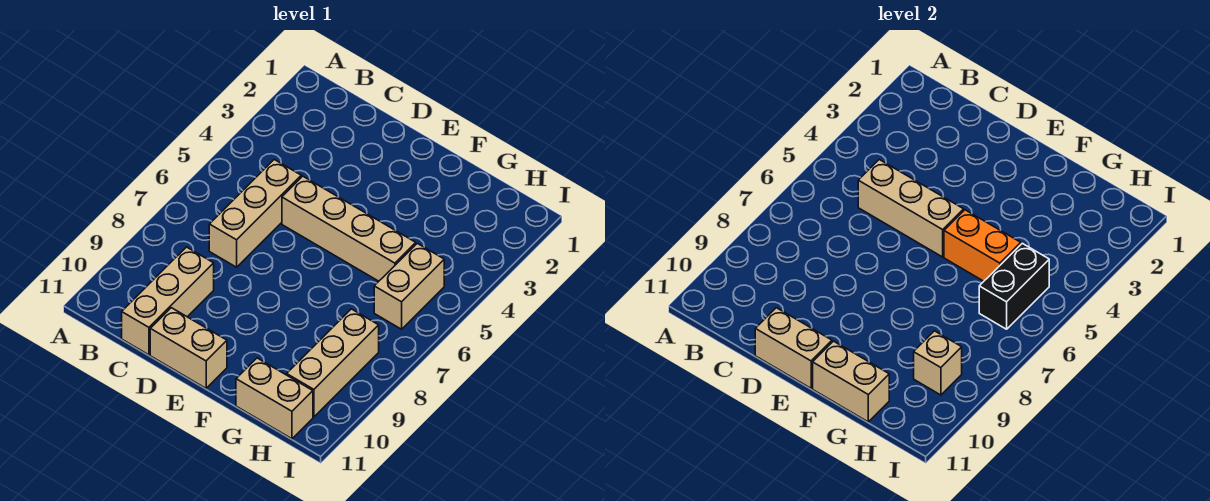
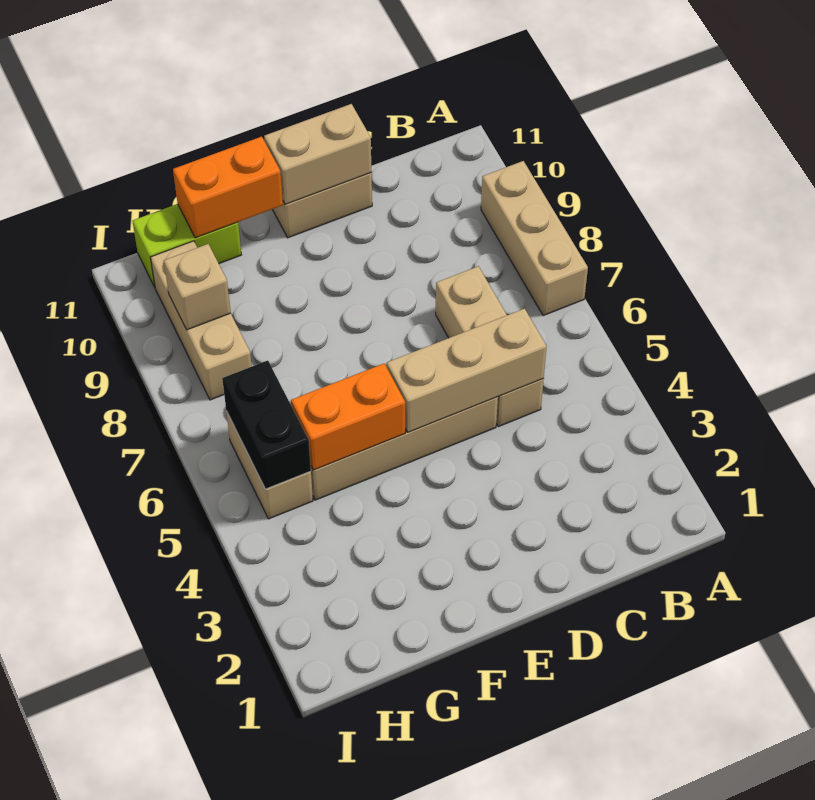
tan brick C9:C11 level 1 -> tan brick A7:A9 level 1
tan brick F11:G11 level 2 -> orange brick F11:G11 level 2
tan brick G11:H11 level 1 -> lime brick G11:H11 level 1

